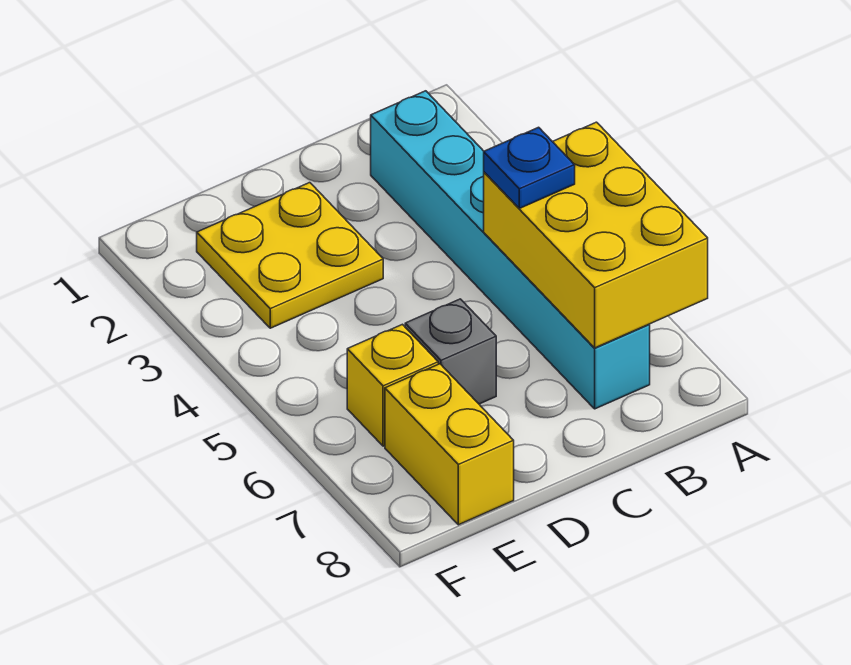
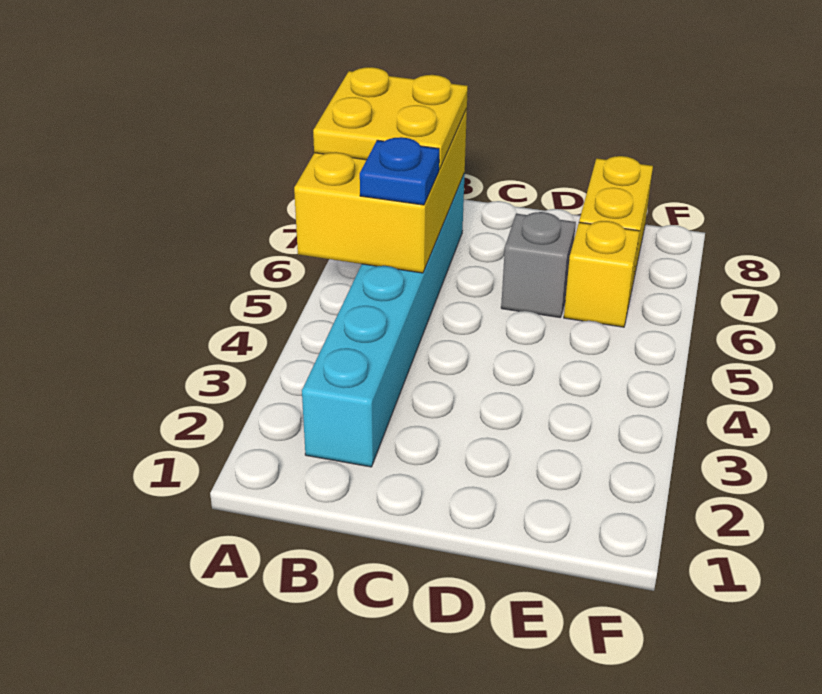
yellow plate D2:E3 level 1 -> yellow plate A6:B7 level 3

